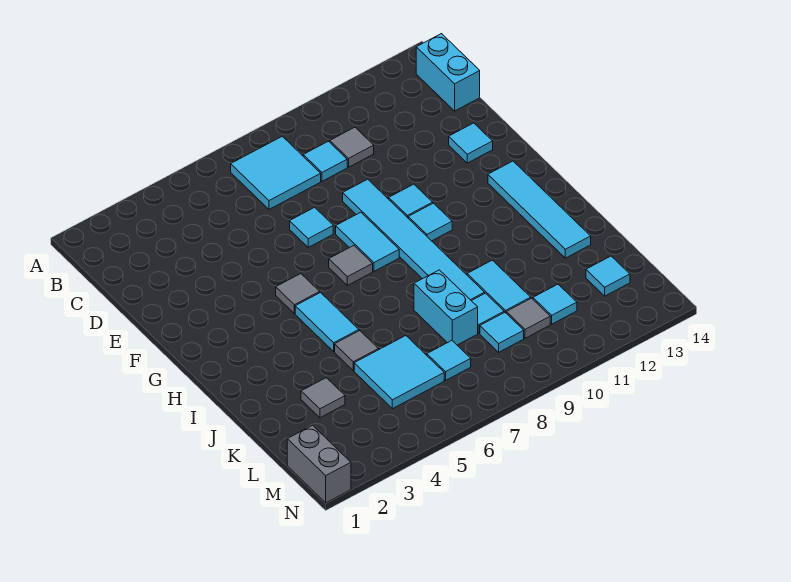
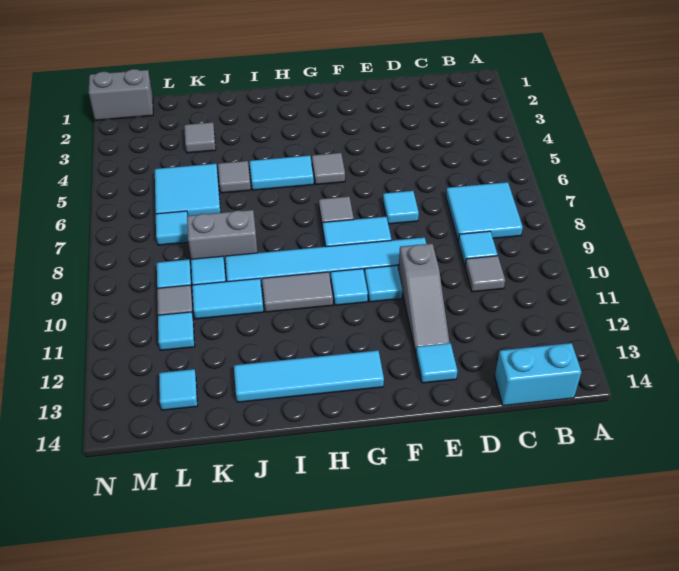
none -> grey slope E10:E12 level 1 top 10
none -> grey tile H10:I10 level 1
cyan brick J8:K8 level 1 -> grey brick J8:K8 level 1

